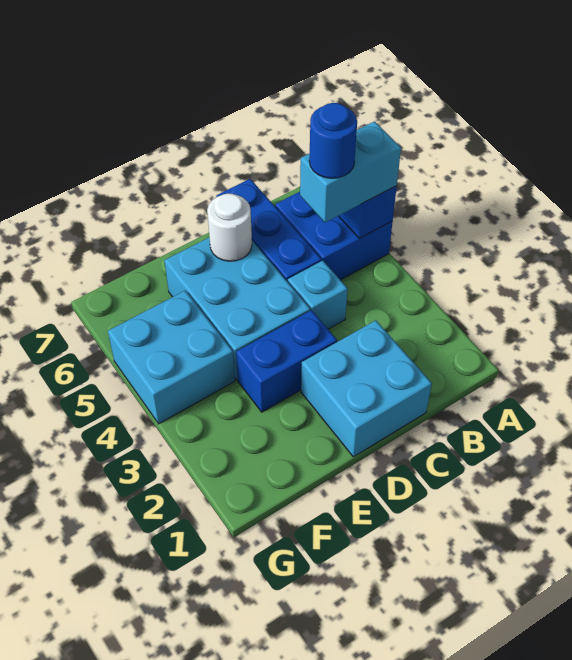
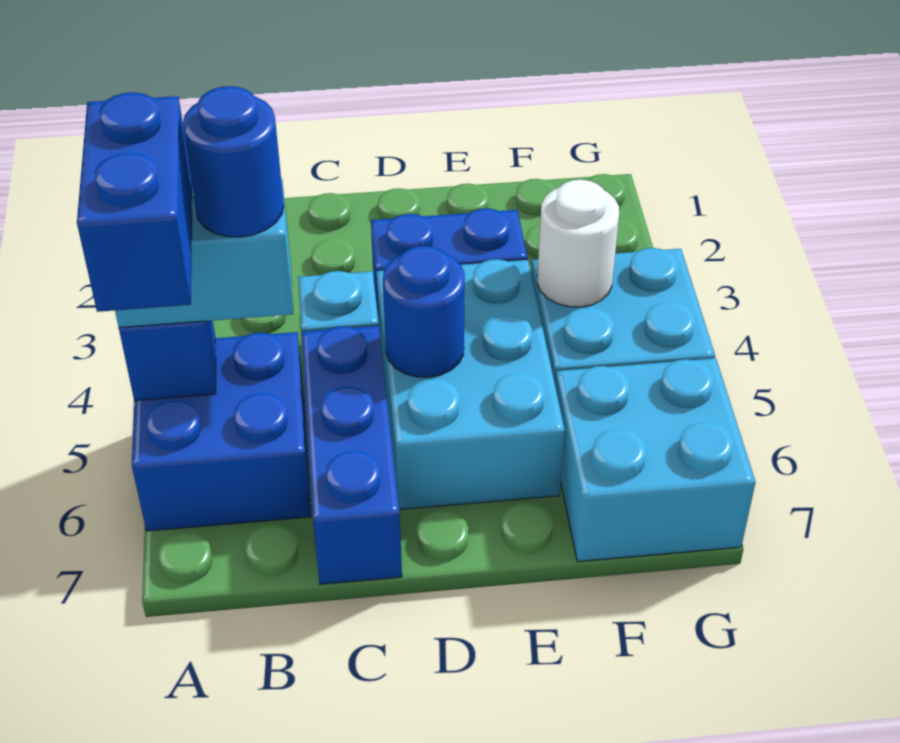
none -> blue brick A5:A6 level 4
cyan brick C1:D2 level 1 -> cyan brick F6:G7 level 1
none -> blue round brick D5 level 2
white round brick D6 level 2 -> white round brick F4 level 2

